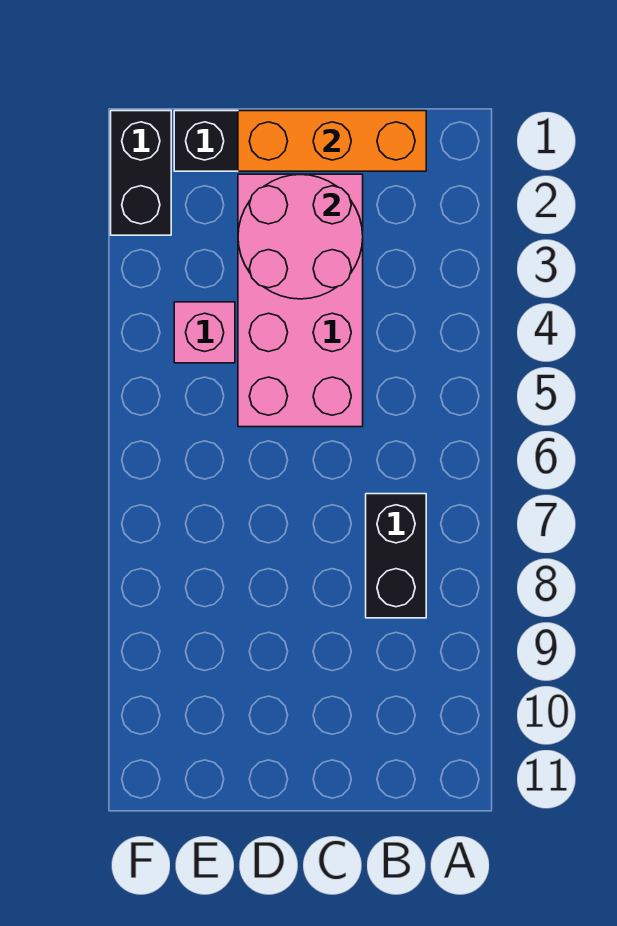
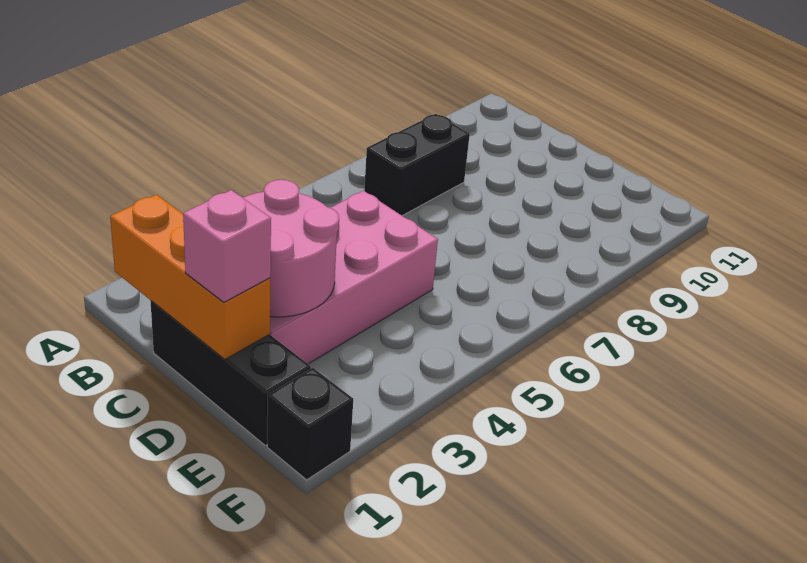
pink brick E4 level 1 -> pink brick D1 level 3
black brick F1:F2 level 1 -> black brick F1 level 1

